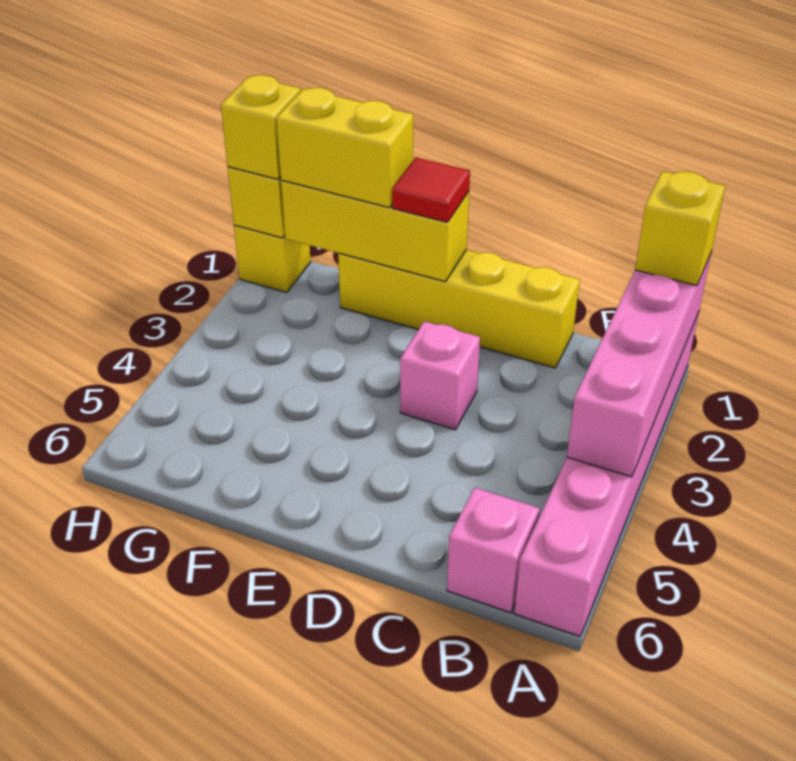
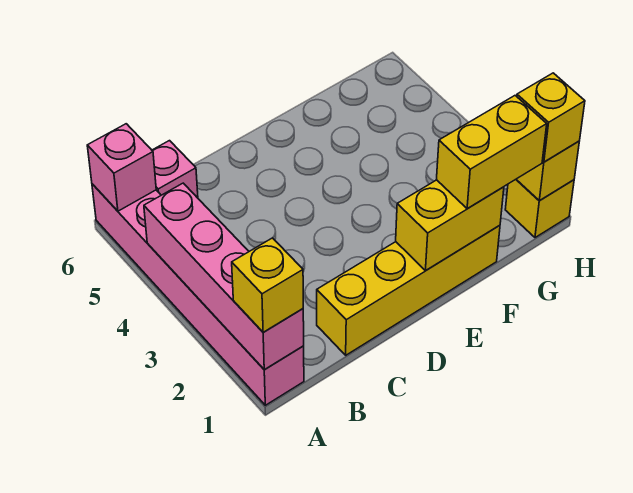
pink brick D3 level 1 -> pink brick A6 level 2
yellow brick E1:G1 level 2 -> yellow brick E1:F1 level 2
red tile E1 level 3 -> none

